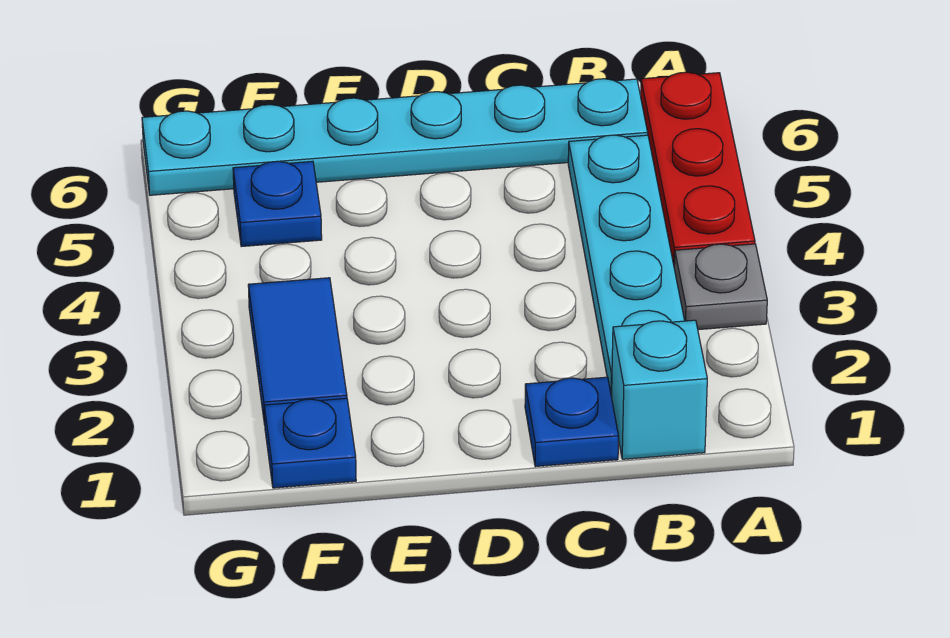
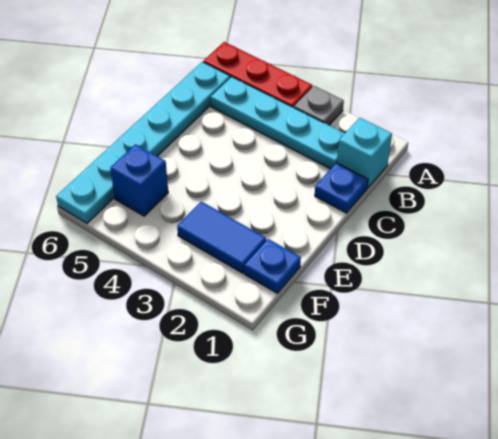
blue plate F5 level 1 -> blue brick F5 level 1

